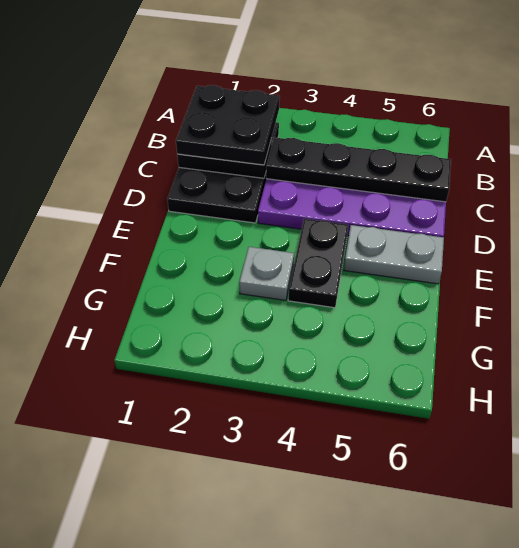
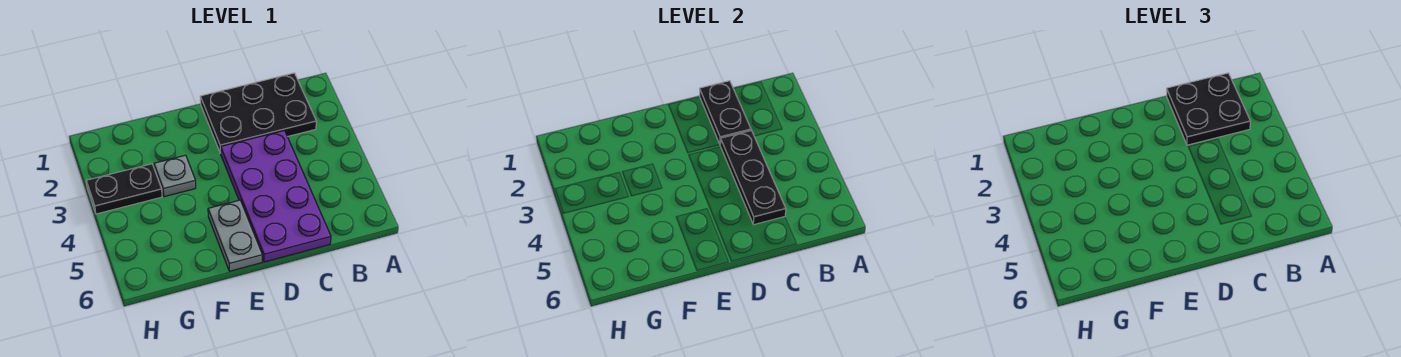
black plate C3:C6 level 2 -> black plate C3:C5 level 2
black plate E4:F4 level 1 -> black plate G3:H3 level 1

